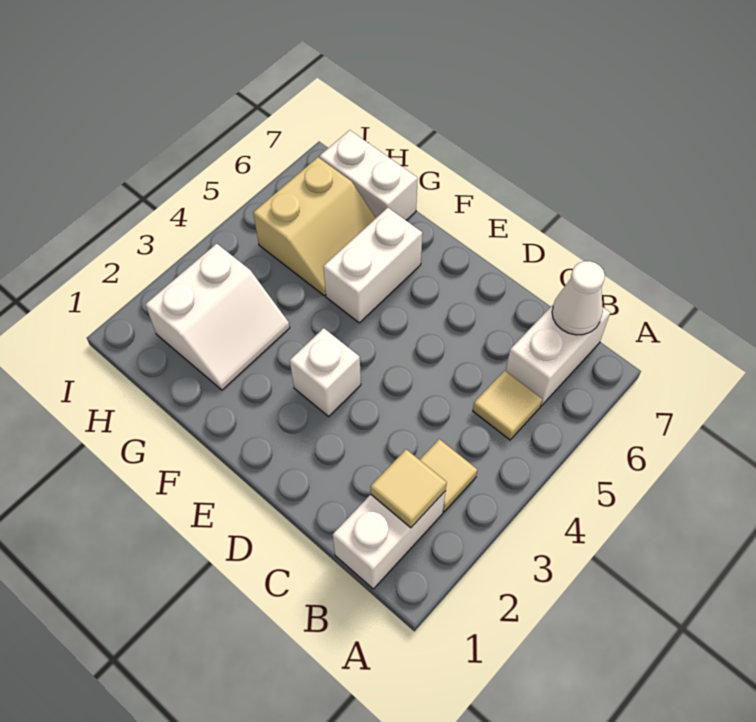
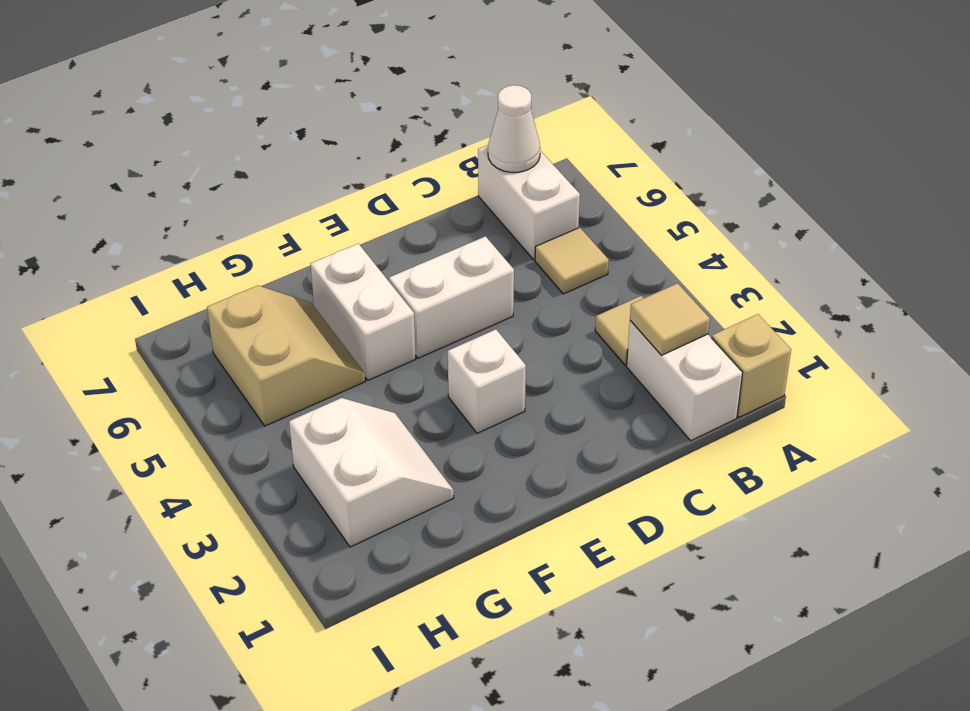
none -> tan brick A1 level 1
white brick G7:H7 level 1 -> white brick D5:E5 level 1

